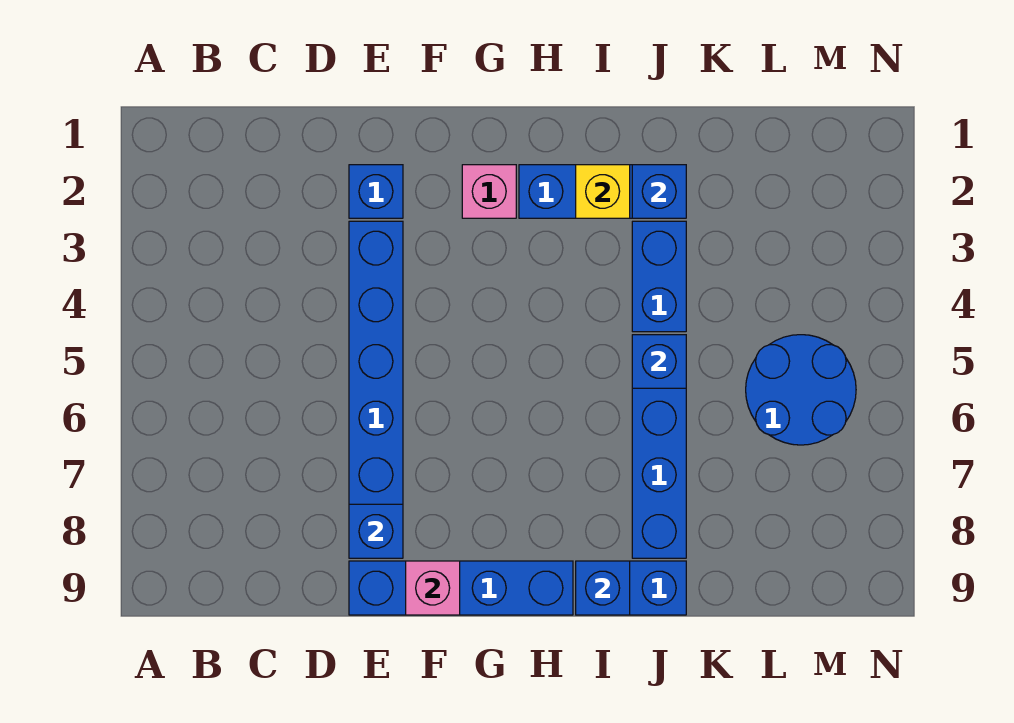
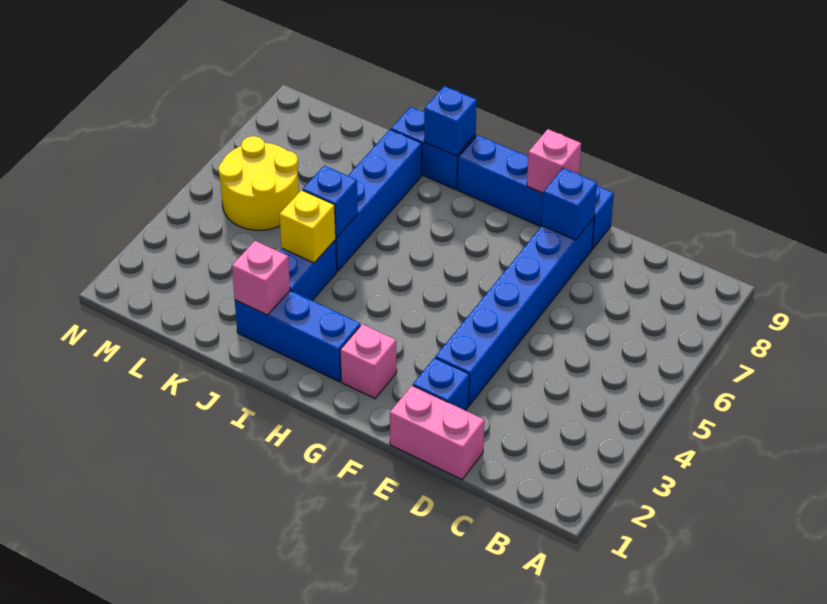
none -> pink brick D1:E1 level 1
yellow brick I2 level 2 -> yellow brick J4 level 2
blue brick J2 level 2 -> pink brick J2 level 2
blue round brick L5:M6 level 1 -> yellow round brick L5:M6 level 1

